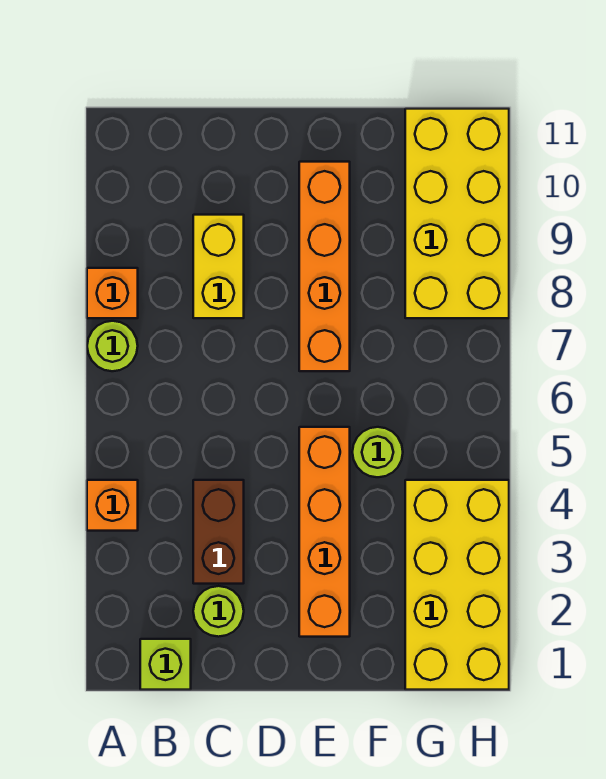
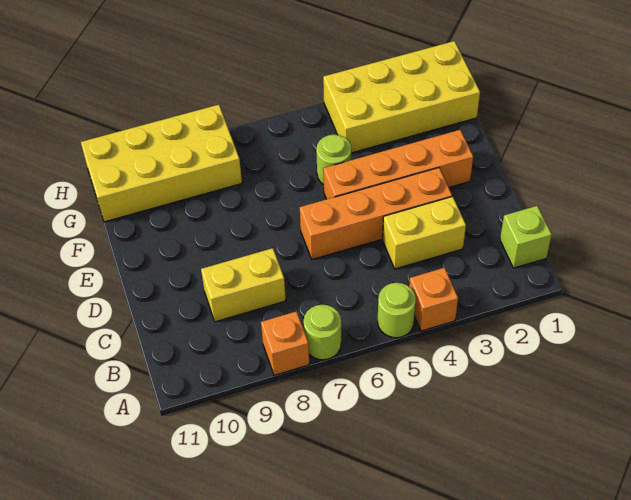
lime round brick C2 level 1 -> lime round brick A5 level 1
brown brick C3:C4 level 1 -> yellow brick C3:C4 level 1
orange brick E7:E10 level 1 -> orange brick D3:D6 level 1

